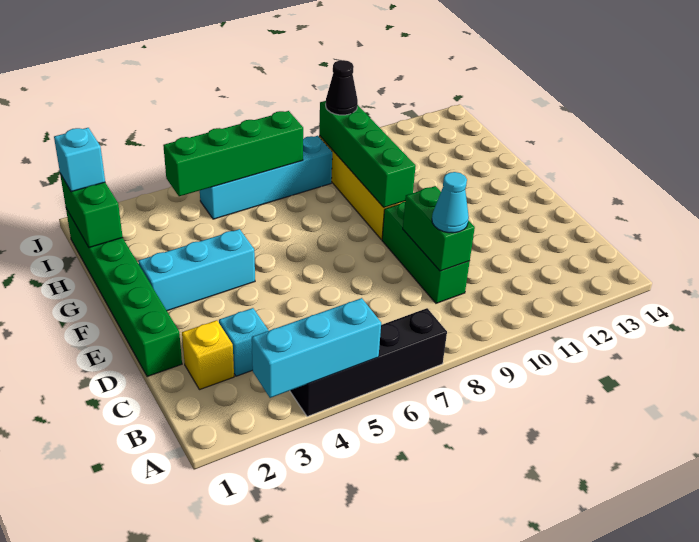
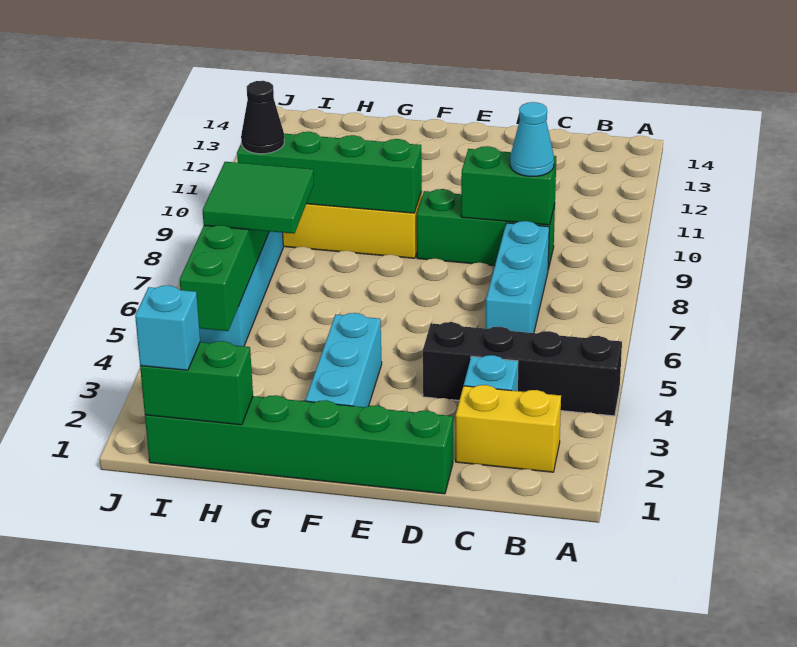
cyan brick A3:A5 level 2 -> cyan brick C6:C8 level 1
black brick A4:A7 level 1 -> black brick A4:D4 level 1
yellow brick C2 level 1 -> yellow brick B2:C2 level 1
none -> green tile H6:I7 level 3

